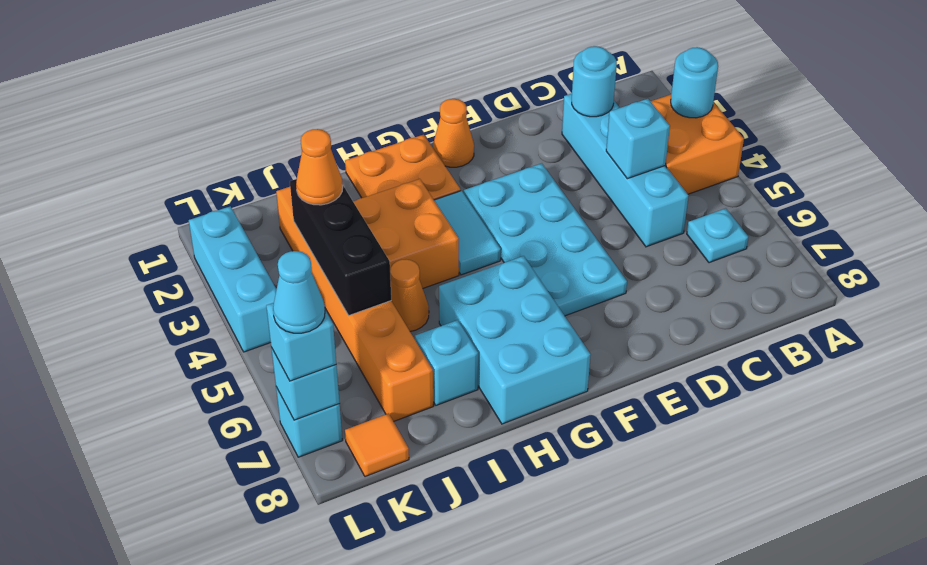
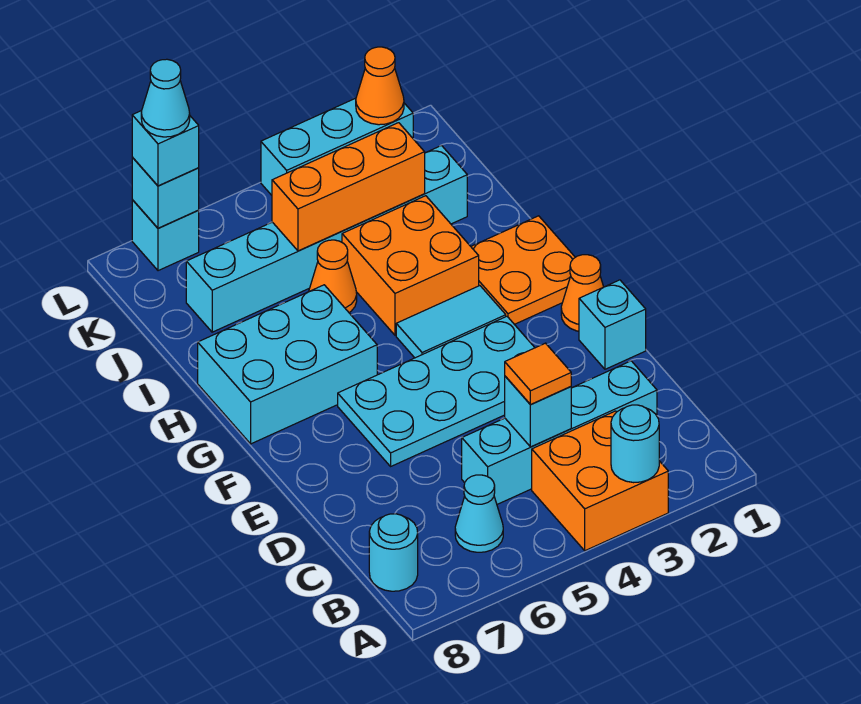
cyan plate B6 level 1 -> cyan cone B6 level 1
cyan round brick C2 level 2 -> cyan round brick B8 level 1
cyan brick I7 level 1 -> cyan brick E1 level 1
orange brick J2:J7 level 1 -> cyan brick J2:J7 level 1
black brick J3:J5 level 2 -> orange brick J3:J5 level 2
orange cone J3 level 3 -> orange cone L2 level 2
orange tile K8 level 1 -> orange tile C4 level 3

